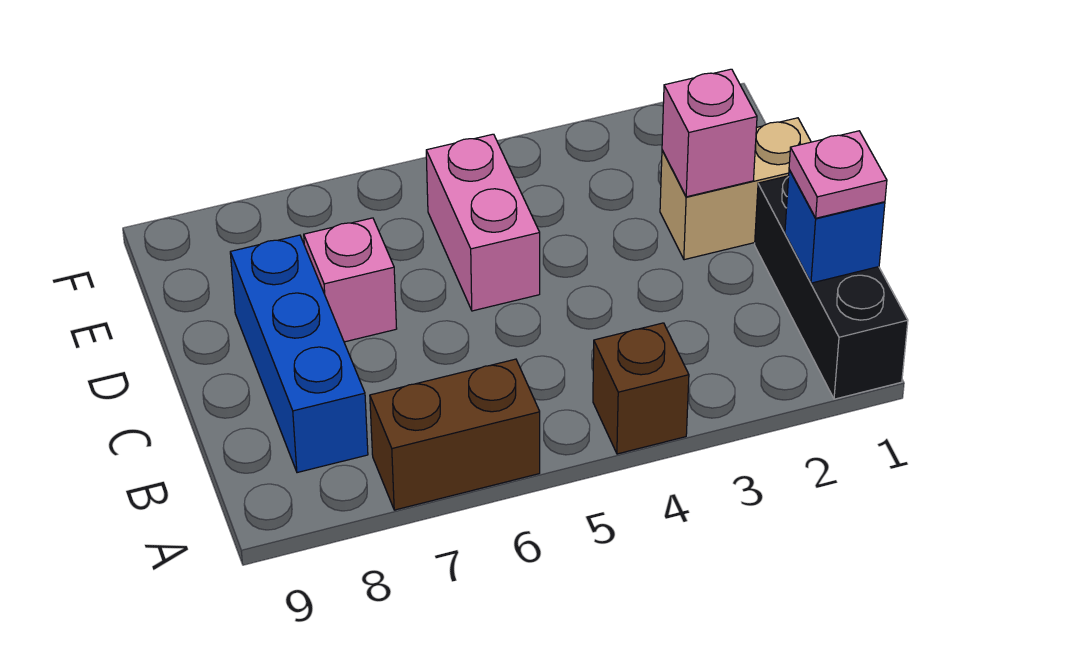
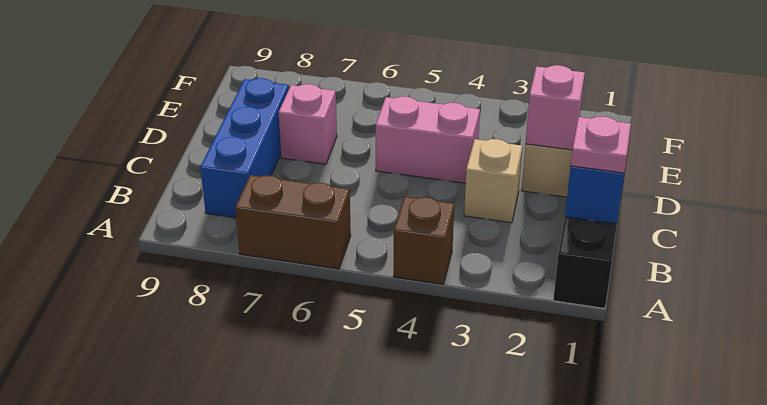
none -> tan brick C3 level 1
pink brick D5:E5 level 1 -> pink brick D4:D5 level 1

